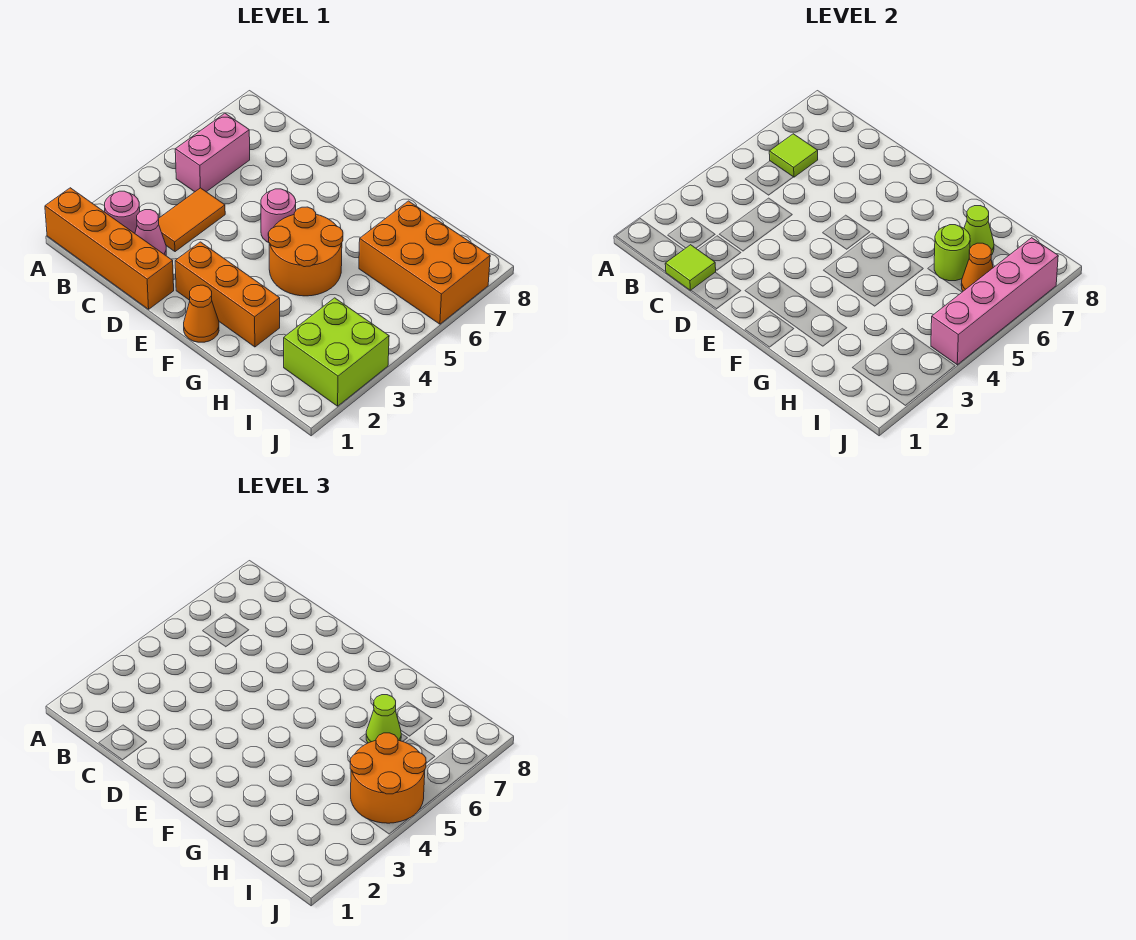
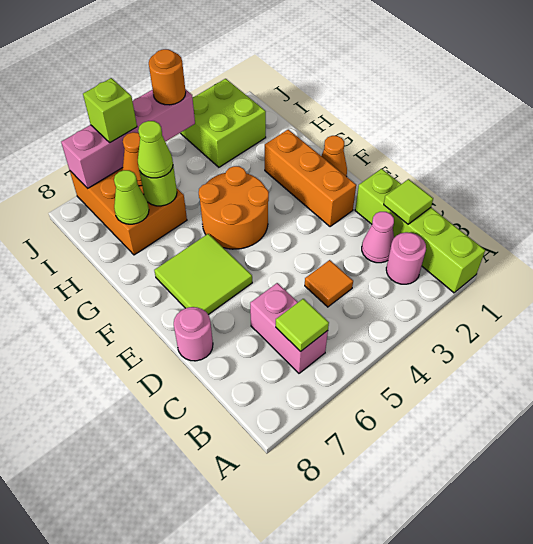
orange brick A1:D1 level 1 -> lime brick A1:D1 level 1
pink brick B5:B6 level 1 -> pink brick B6:C6 level 1
orange tile C3:C4 level 1 -> orange tile C4 level 1
pink round brick E5 level 1 -> pink round brick D8 level 1
none -> lime tile E6:F7 level 1
orange round brick I4:J5 level 3 -> orange round brick J4 level 3
none -> lime brick J6 level 3

